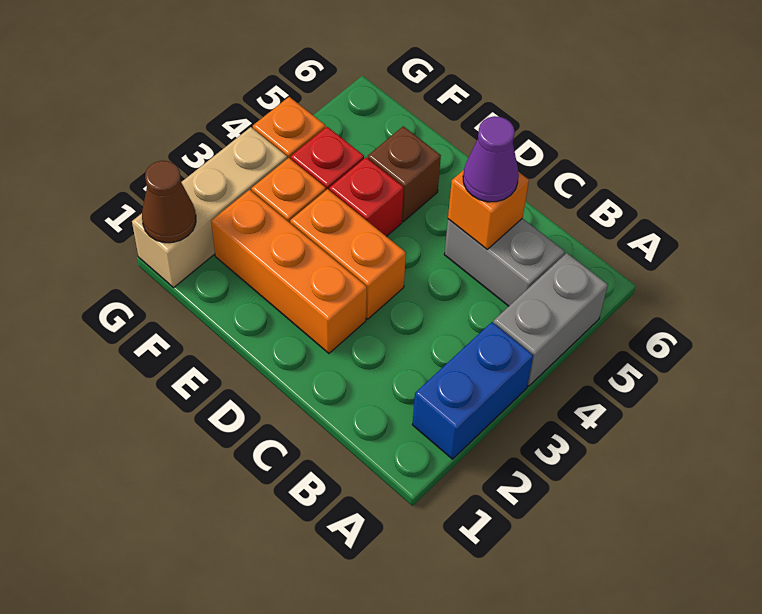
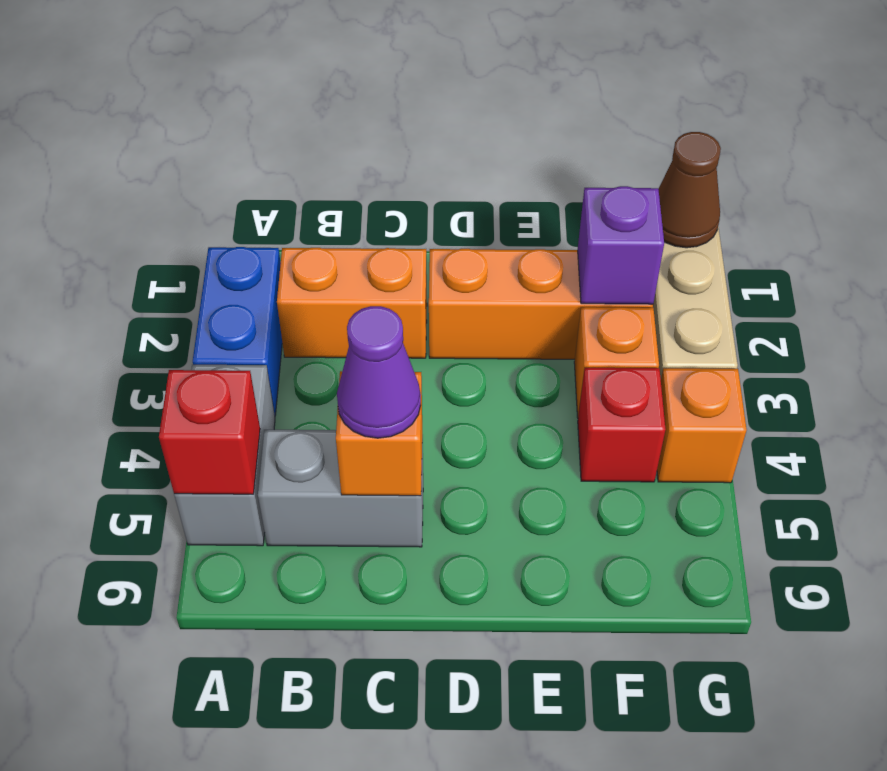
orange brick D3:E3 level 1 -> orange brick B2:C2 level 1
red brick E4 level 1 -> red brick A5 level 2
brown brick E5 level 1 -> none
none -> purple brick F2 level 2

